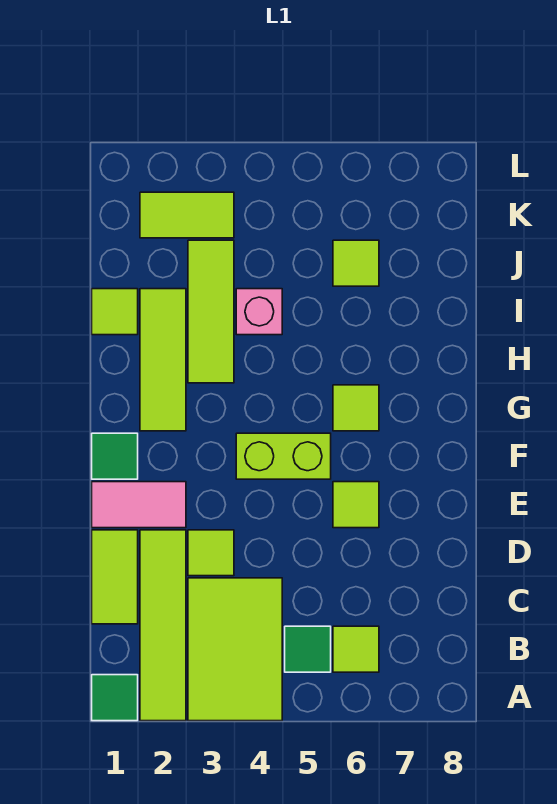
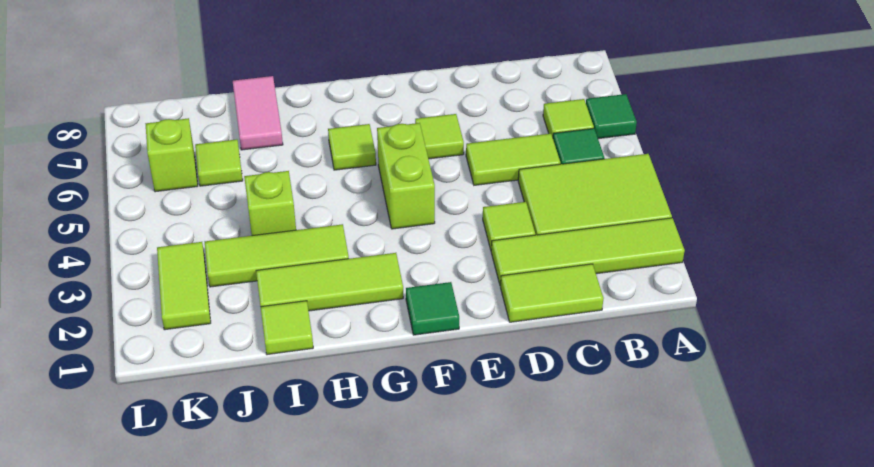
green tile A1 level 1 -> green tile A6 level 1
none -> lime tile C5:D5 level 1
pink tile E1:E2 level 1 -> pink tile I7:I8 level 1
pink brick I4 level 1 -> lime brick I4 level 1
none -> lime brick K6 level 1

